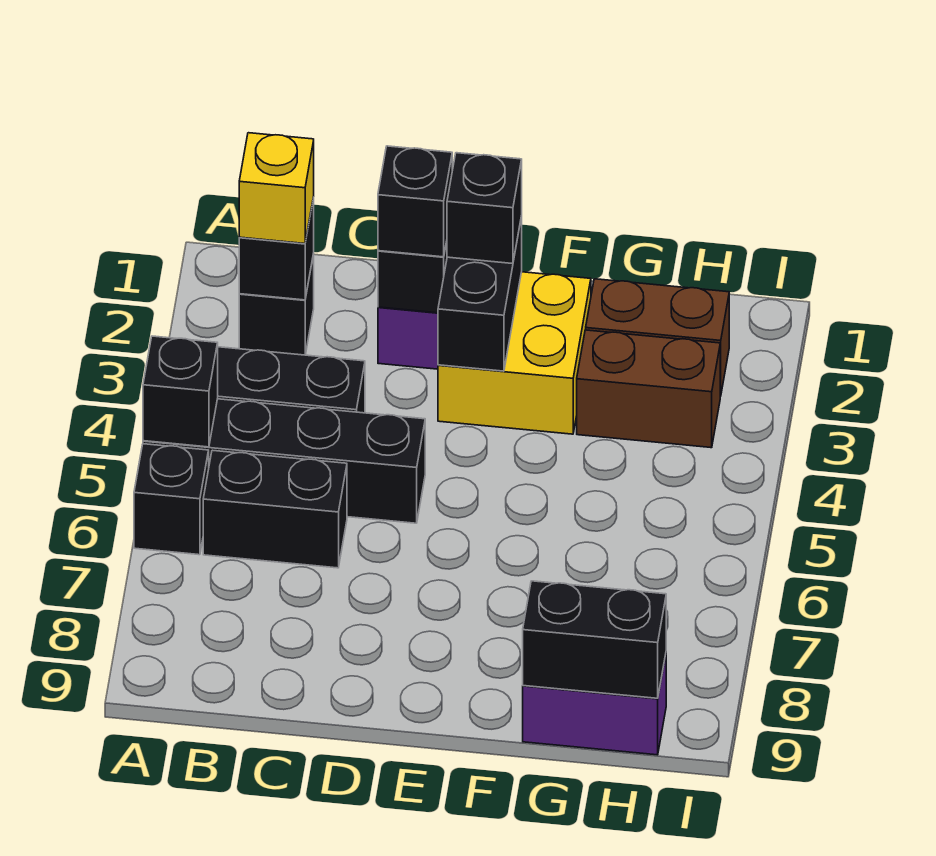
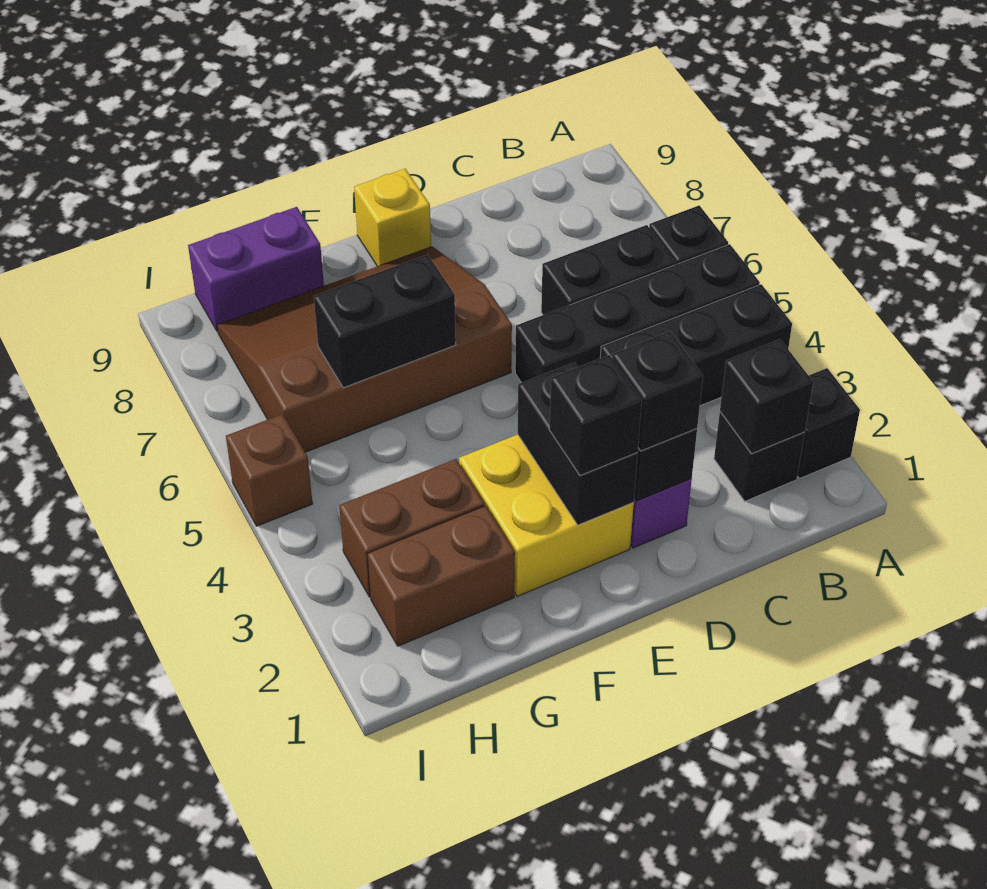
black brick A5 level 2 -> black brick A2 level 1
yellow brick B2 level 3 -> yellow brick E9 level 1
none -> brown slope E6:H8 level 1 top 6
black brick G9:H9 level 2 -> black brick F6:G6 level 2
none -> brown brick I5 level 1

